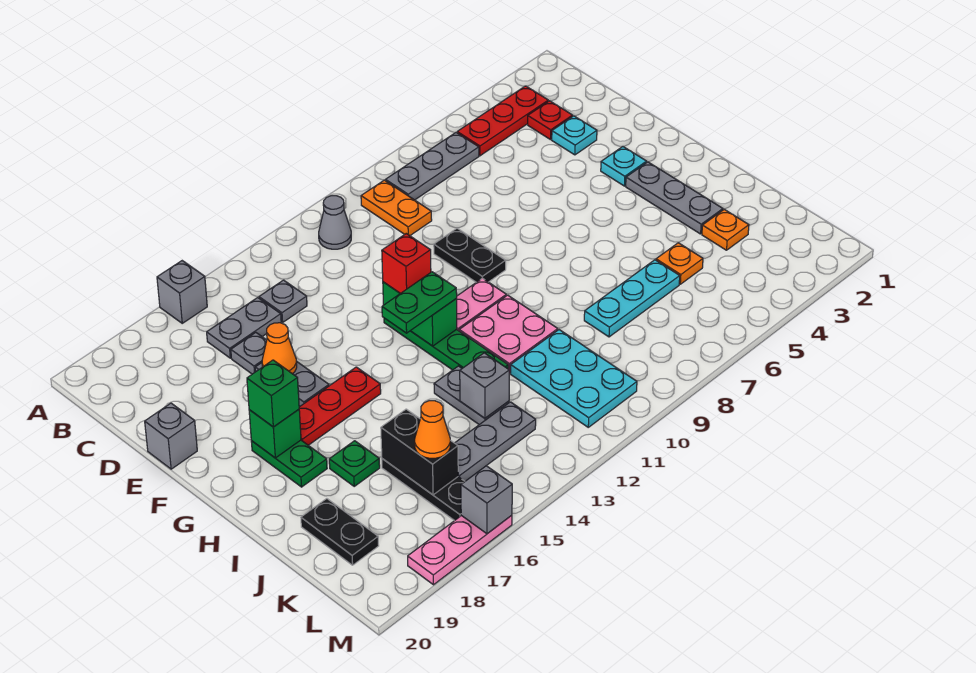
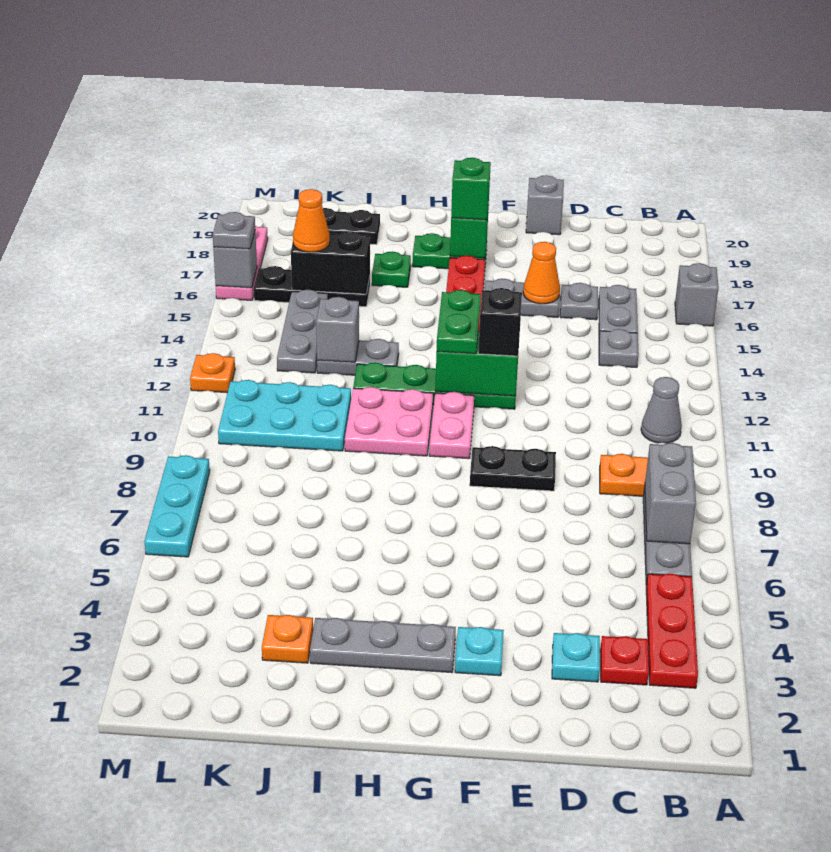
none -> grey brick B7:B8 level 2
red brick F12 level 3 -> black brick F12 level 3
orange plate J5 level 1 -> orange plate M12 level 1
cyan plate J6:J8 level 1 -> cyan plate M6:M8 level 1
none -> grey plate M16 level 3

